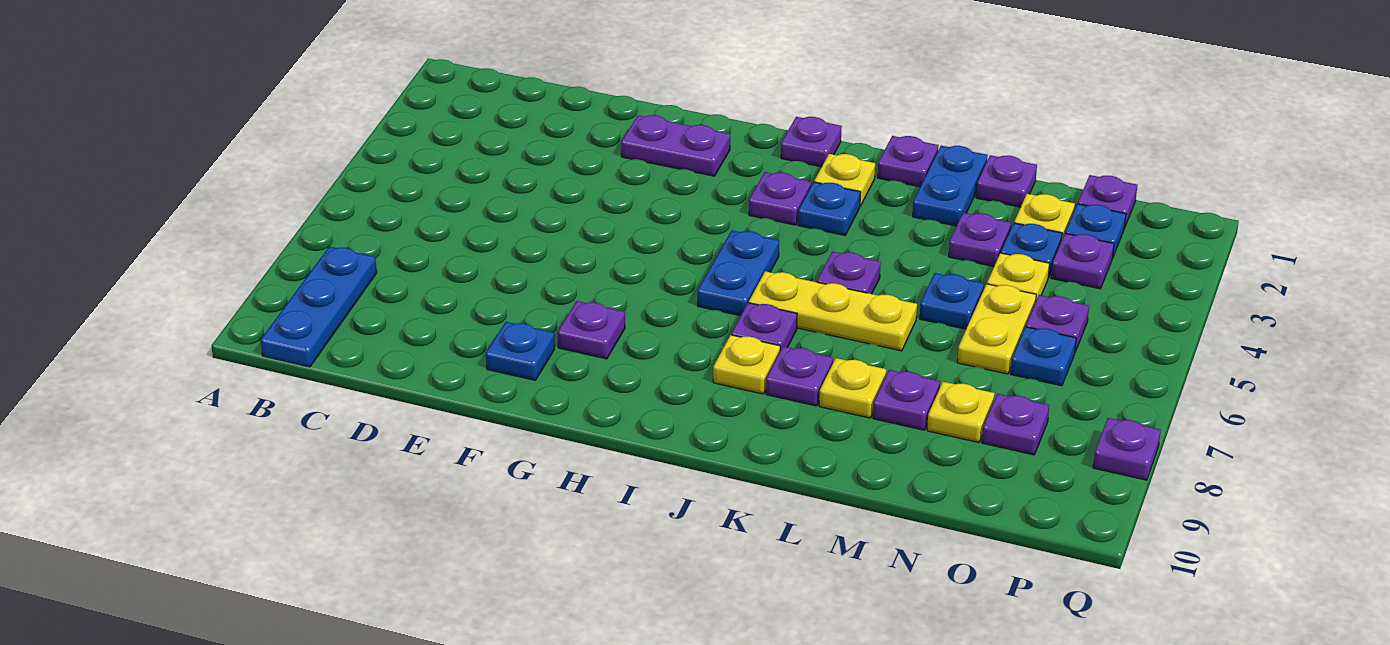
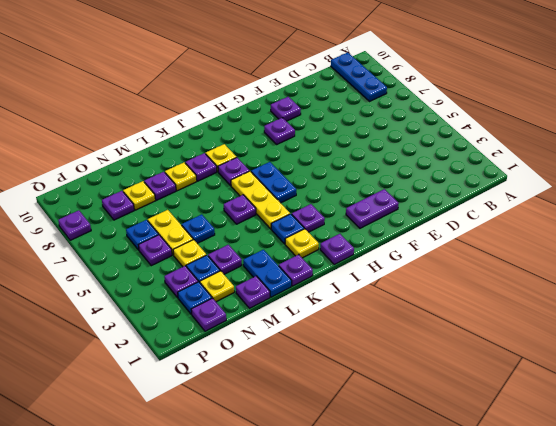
blue plate F9 level 1 -> purple plate F9 level 1
yellow plate J6:L6 level 1 -> yellow plate J4:J6 level 1

